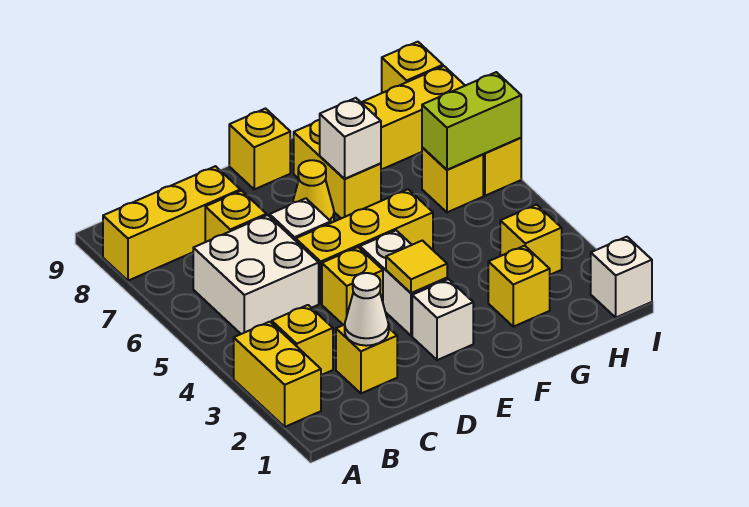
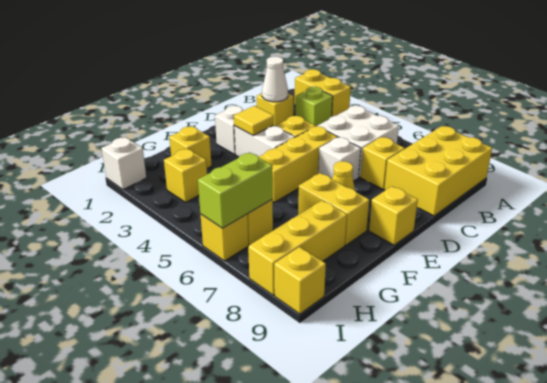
yellow brick A8:C8 level 1 -> yellow brick A8:C9 level 1
yellow brick B3 level 1 -> lime brick B3 level 1
white brick F7 level 2 -> none

